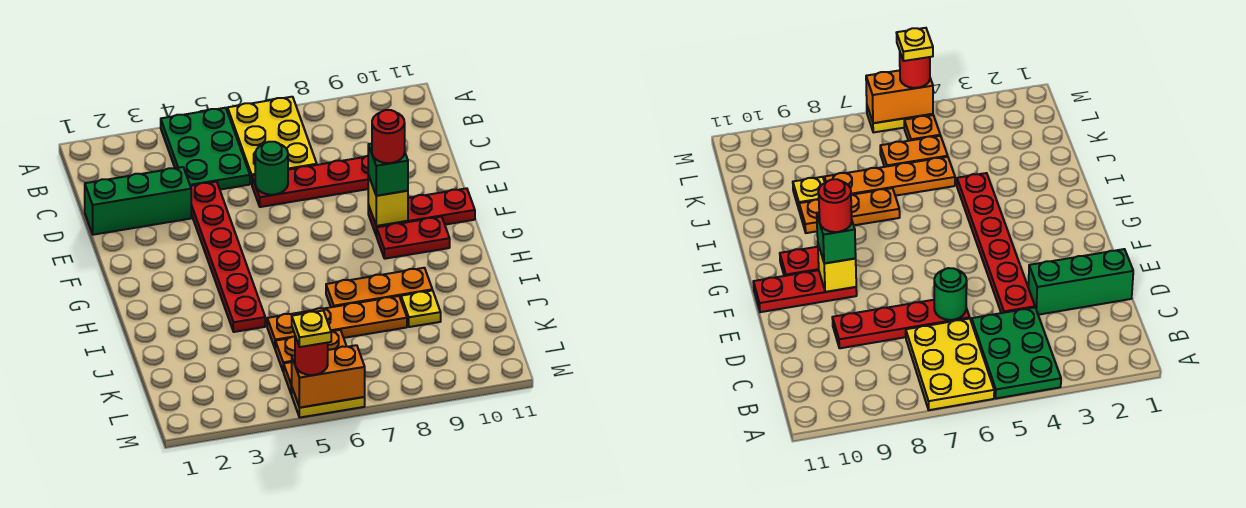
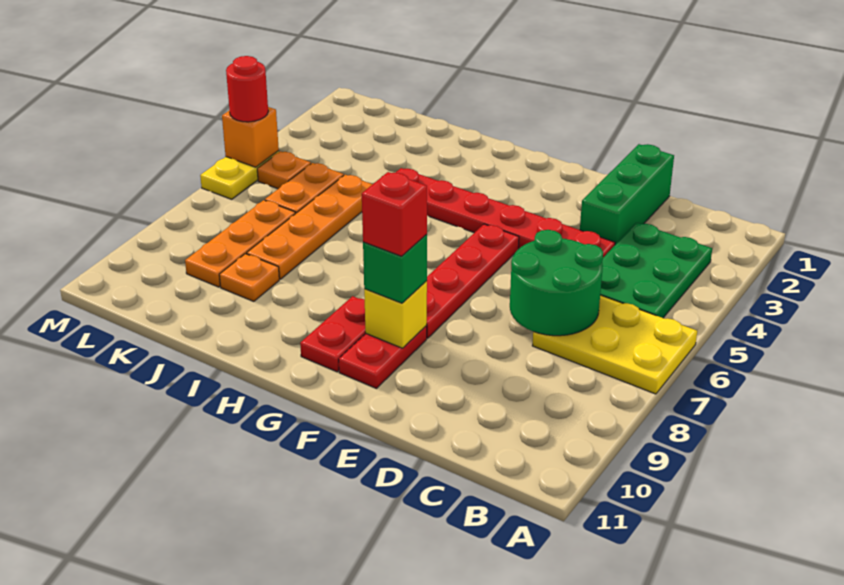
green plate A4:C5 level 1 -> green plate B3:C5 level 1
red plate D6:D9 level 1 -> red plate F5:F8 level 1
green round brick D6 level 2 -> green round brick C6:D7 level 2
red plate F9:F11 level 1 -> red plate F9:F10 level 1
red round brick F9 level 4 -> red brick F9 level 4
orange plate I7:I9 level 1 -> orange plate K7:K9 level 1
yellow plate J9 level 1 -> orange plate J9 level 1
orange brick M5:M6 level 2 -> orange brick M5 level 2
yellow plate M5 level 4 -> none

